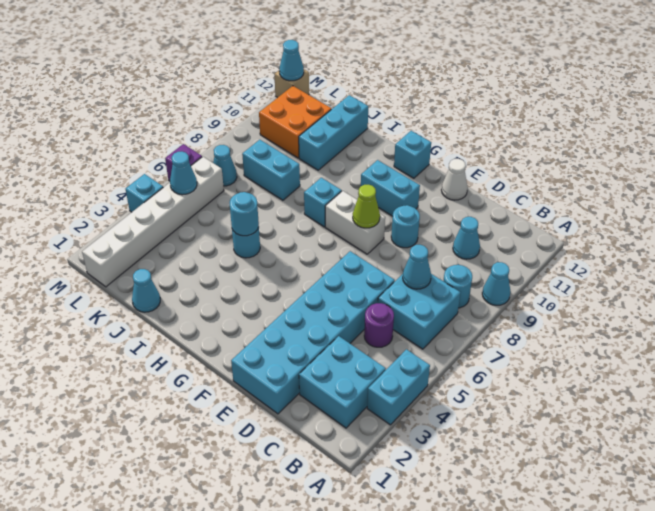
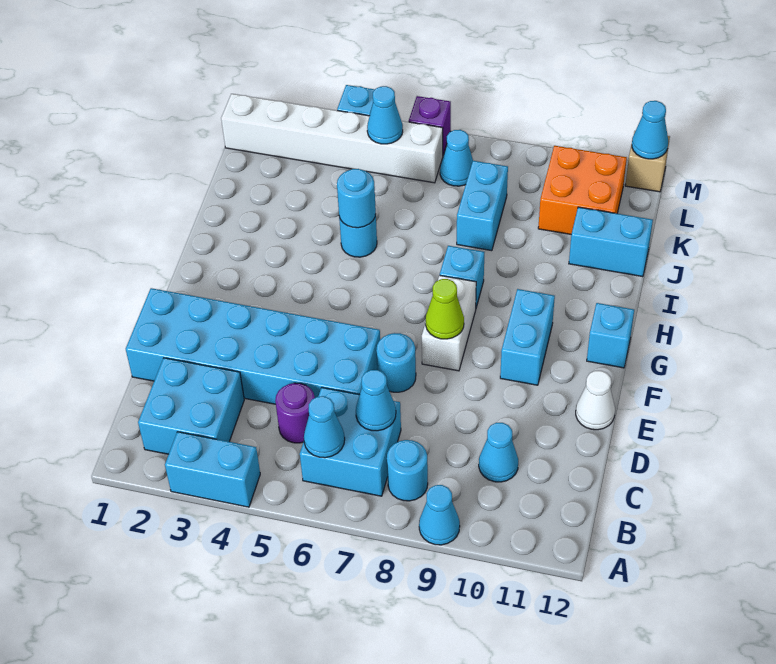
cyan round brick E9 level 1 -> cyan round brick E7 level 1
cyan cone J1 level 1 -> cyan cone B6 level 2
cyan brick J10:J12 level 1 -> cyan brick J11:J12 level 1

